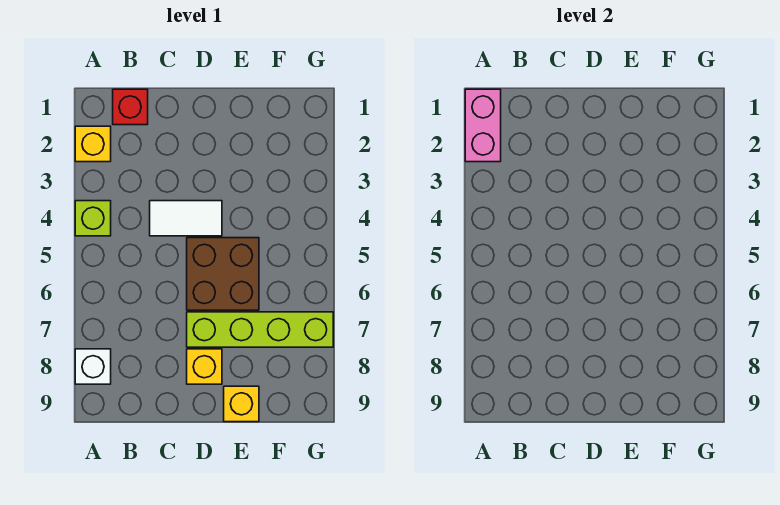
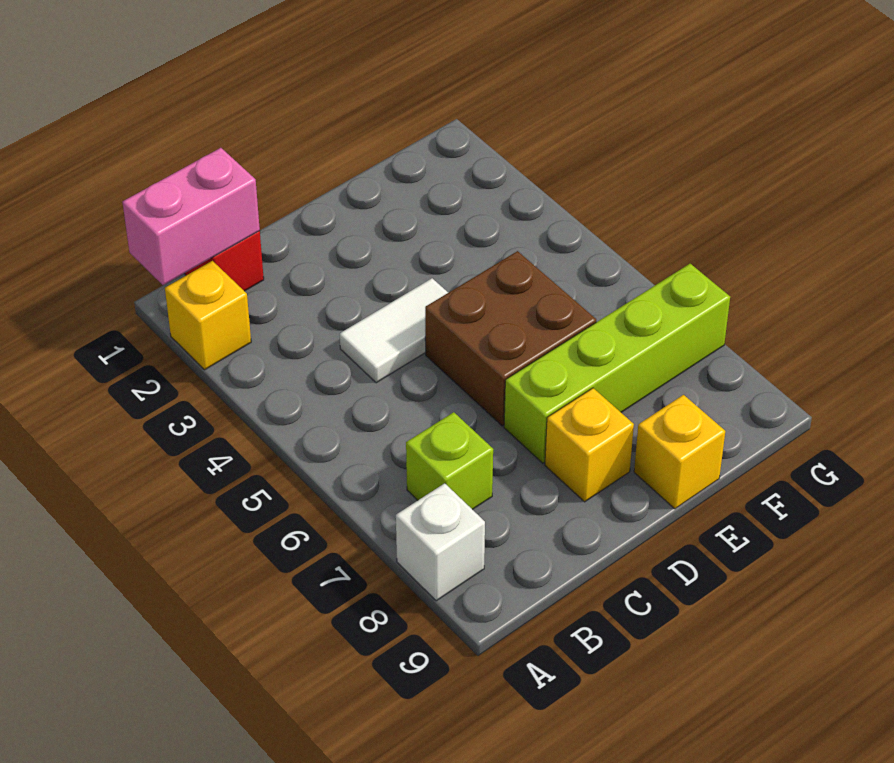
pink brick A1:A2 level 2 -> pink brick A1:B1 level 2
lime brick A4 level 1 -> lime brick B7 level 1

